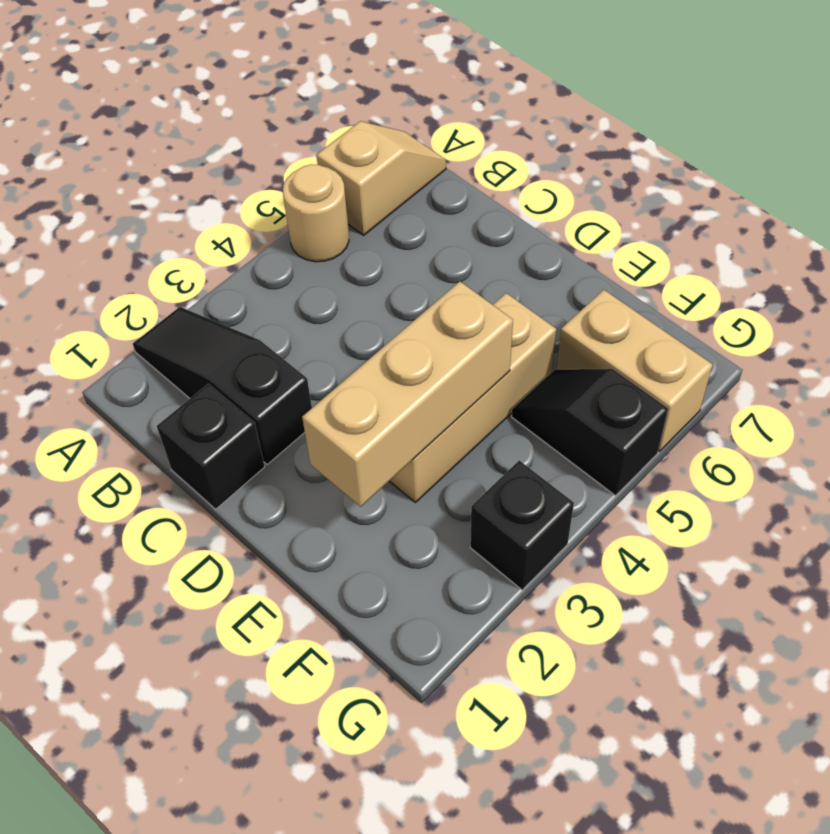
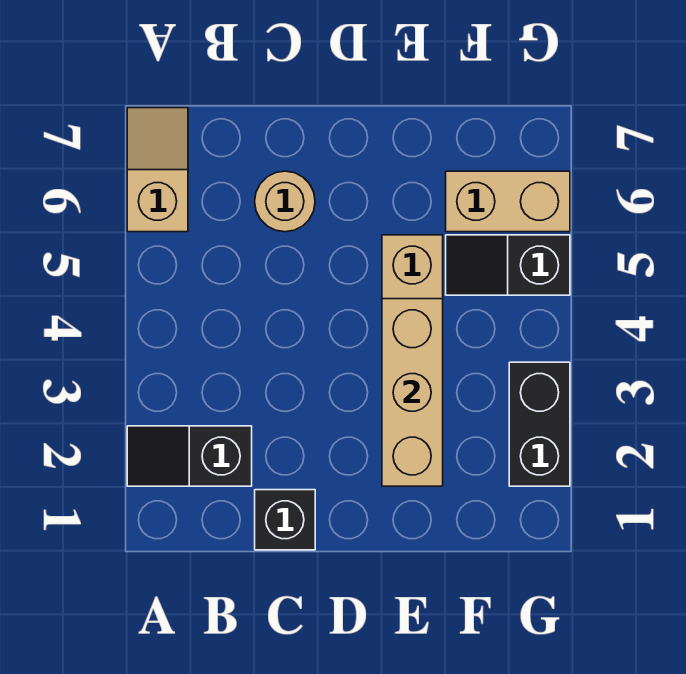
black slope A2:C2 level 1 top C -> black slope A2:B2 level 1 top B
tan round brick A5 level 1 -> tan round brick C6 level 1
black brick G3 level 1 -> black brick G2:G3 level 1

